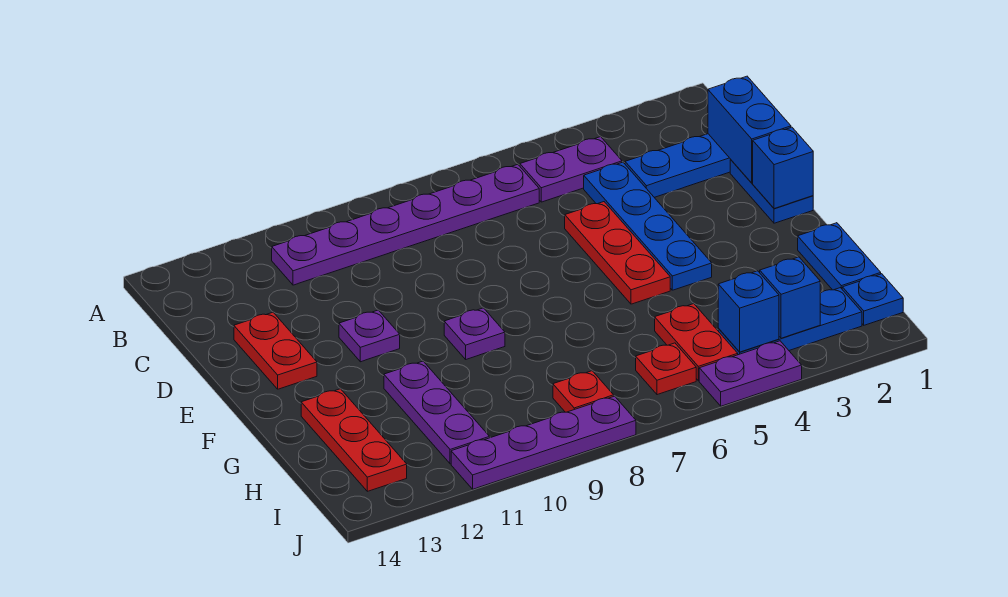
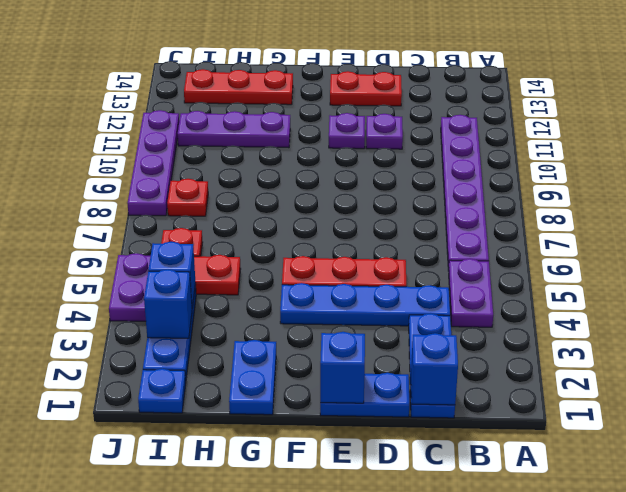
blue brick C1:D1 level 2 -> blue brick C1 level 2
purple plate F9 level 1 -> purple plate D11 level 1
blue plate G1:H1 level 1 -> blue plate G1:G2 level 1

